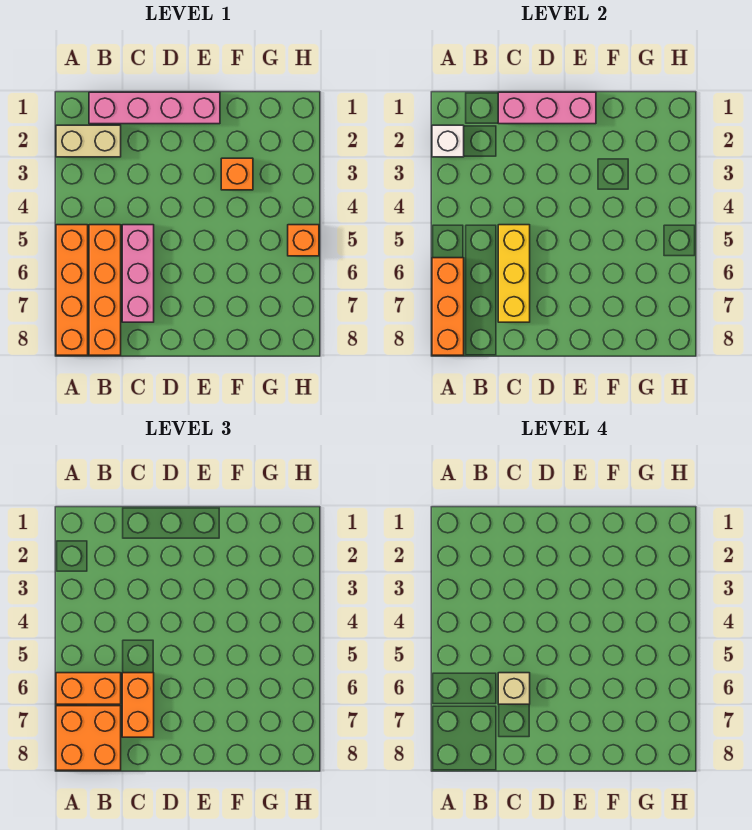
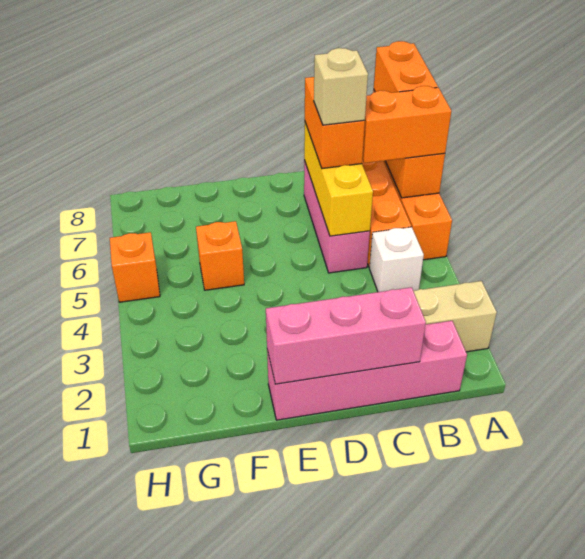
white brick A2 level 2 -> white brick B4 level 1
orange brick A7:B8 level 3 -> orange brick A7:A8 level 3
orange brick F3 level 1 -> orange brick F5 level 1

